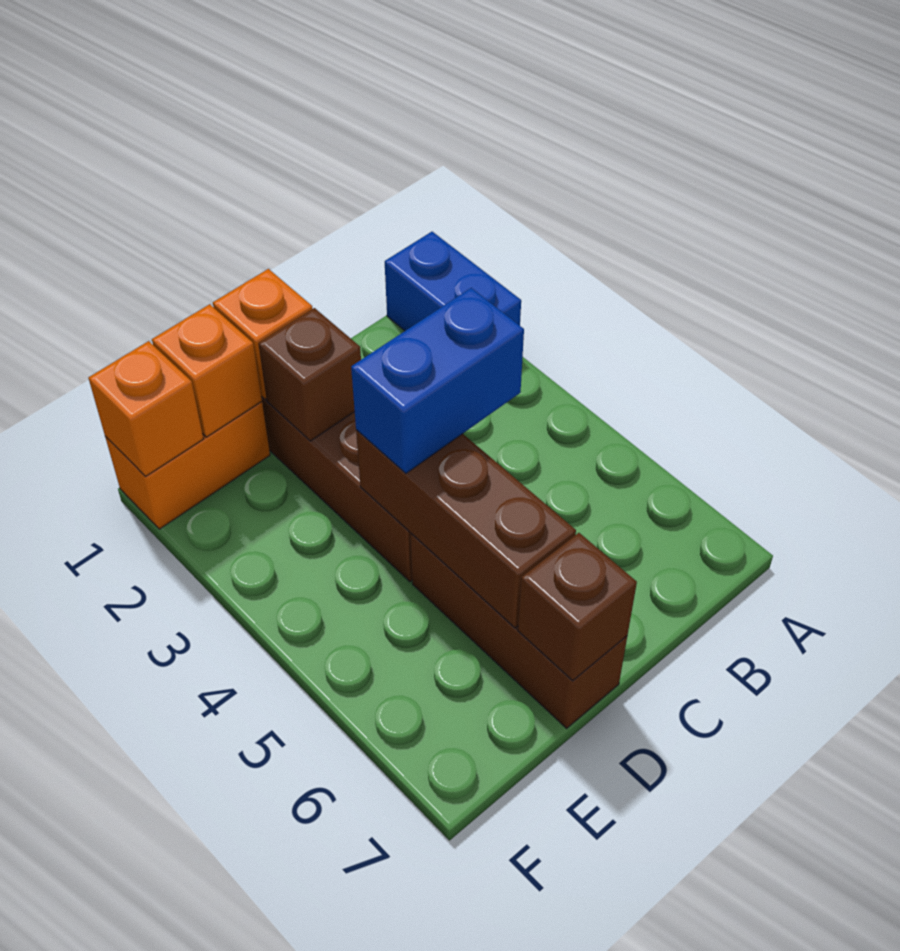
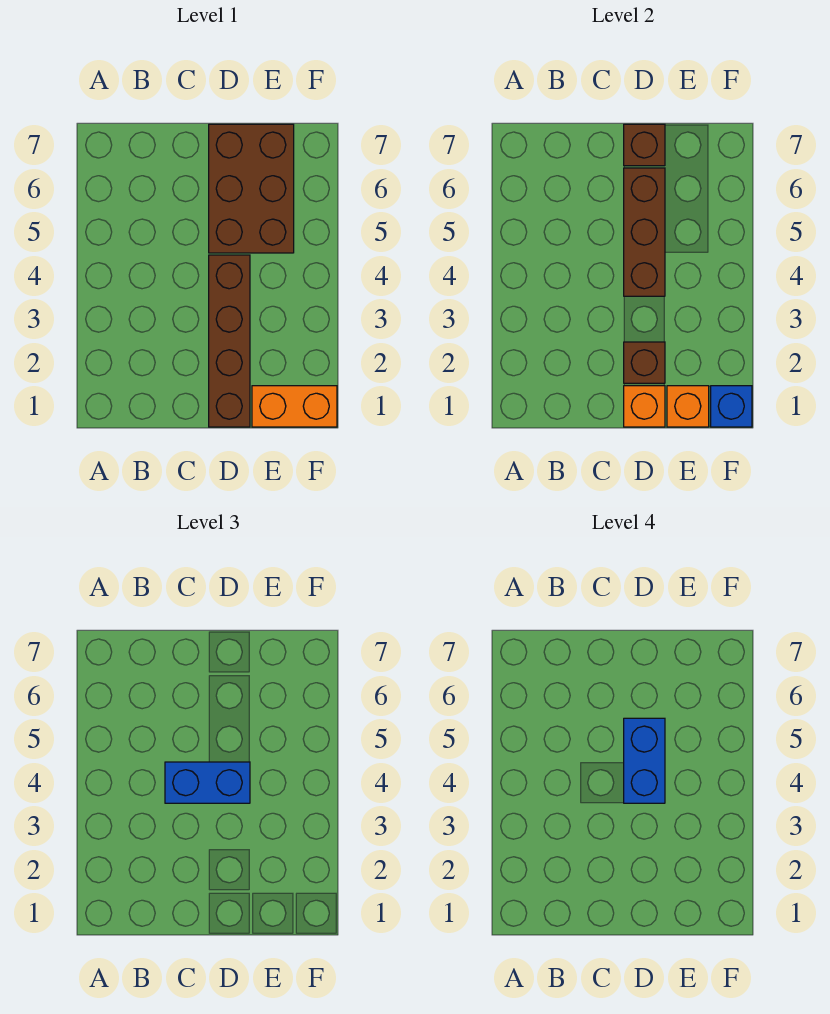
blue brick A1:A2 level 1 -> blue brick D4:D5 level 4
brown brick D5:D7 level 1 -> brown brick D5:E7 level 1
orange brick F1 level 2 -> blue brick F1 level 2

